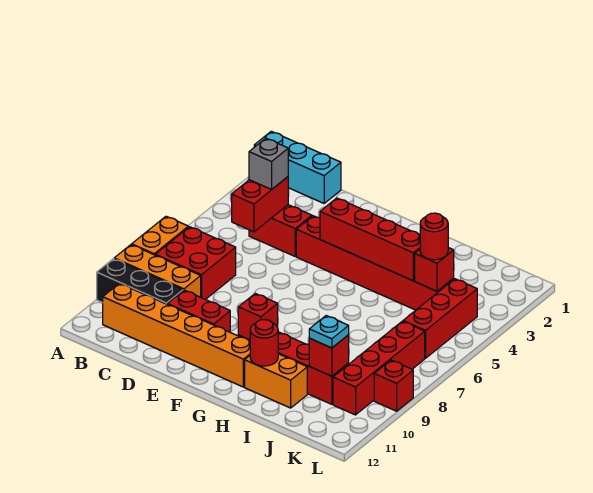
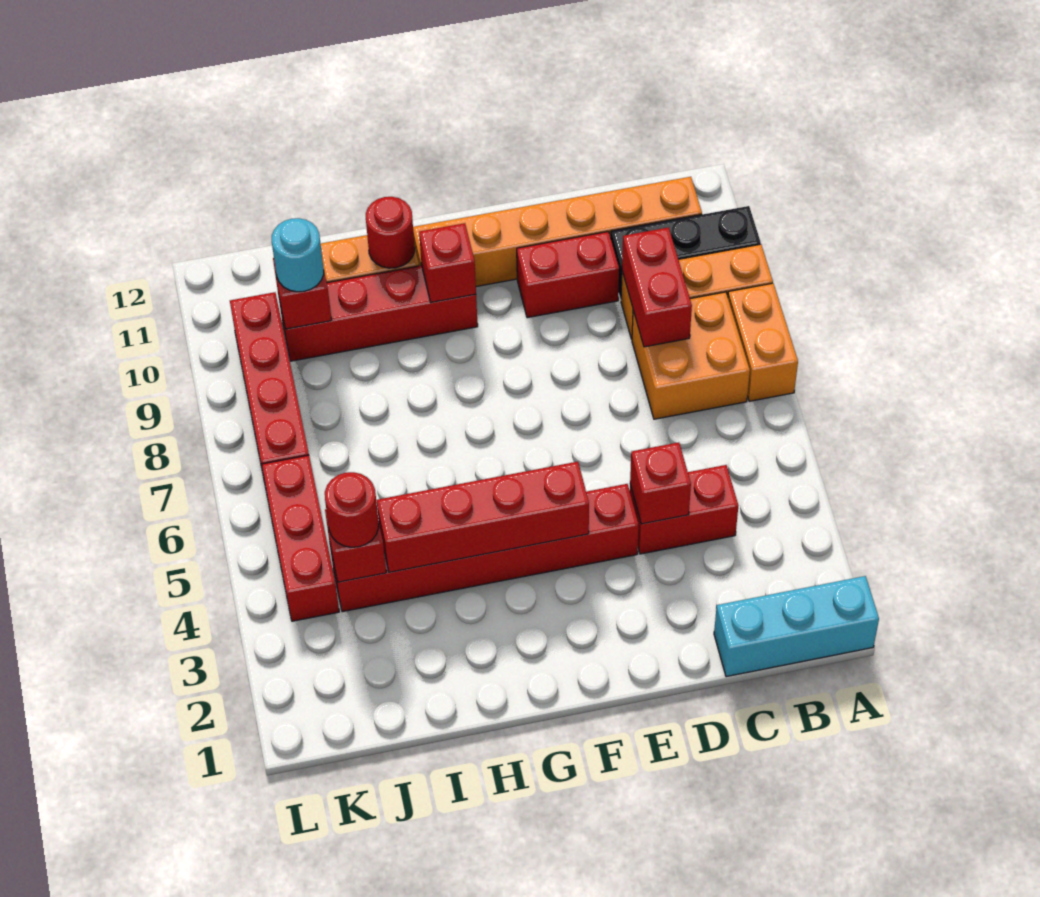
red brick B7:C8 level 1 -> orange brick B7:C8 level 1
red brick C4:C5 level 2 -> red brick C8:C9 level 2
grey brick C4 level 3 -> none
cyan plate J10 level 3 -> cyan round brick J10 level 3
red brick L9 level 1 -> red brick D4 level 2

